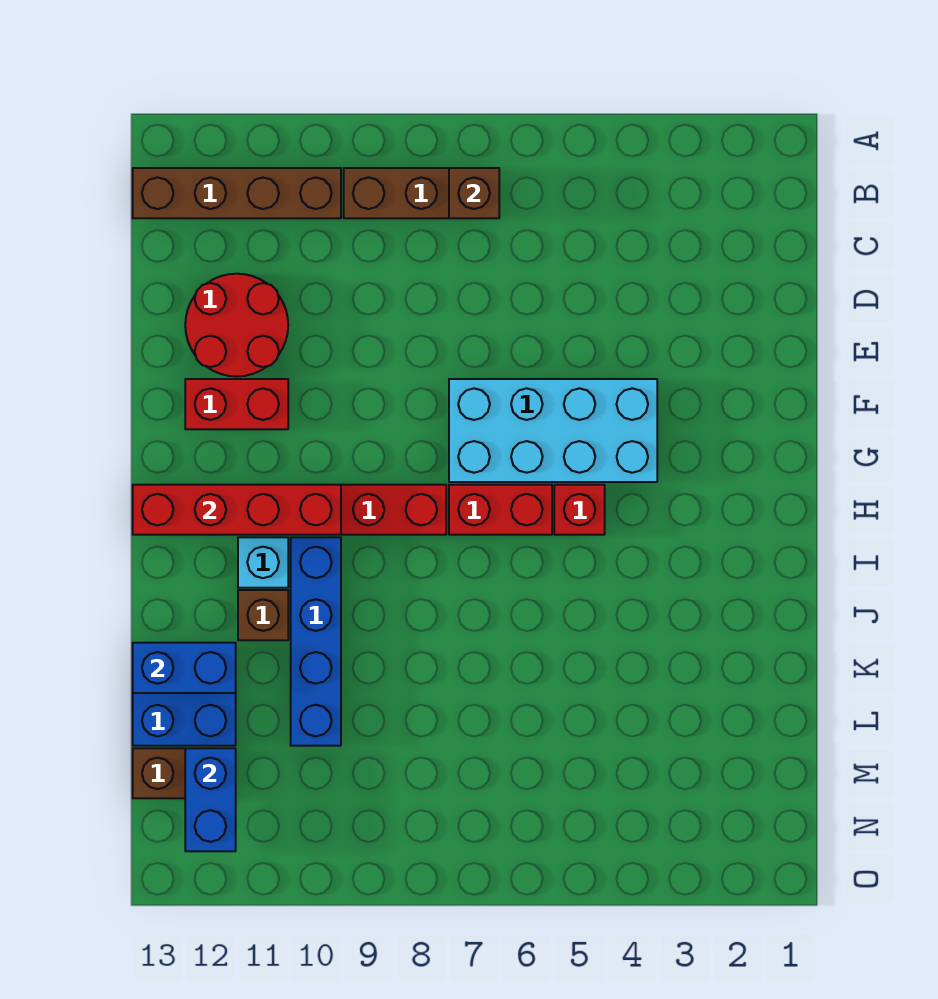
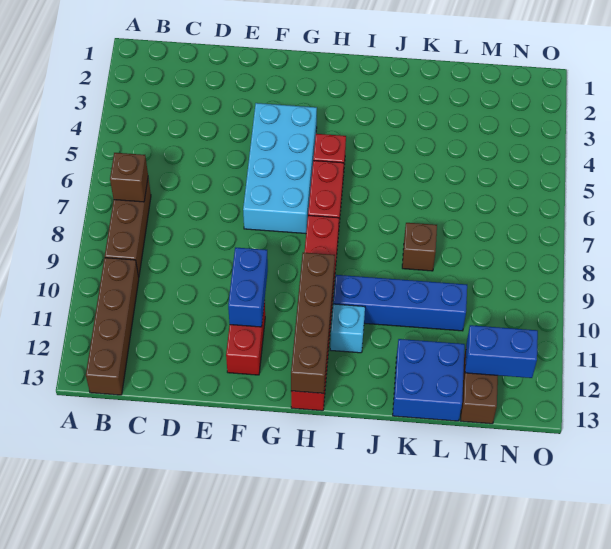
red round brick D11:E12 level 1 -> none
red brick H10:H13 level 2 -> brown brick H10:H13 level 2
brown brick J11 level 1 -> brown brick K8 level 1
blue brick K12:K13 level 2 -> blue brick F10:F11 level 2

